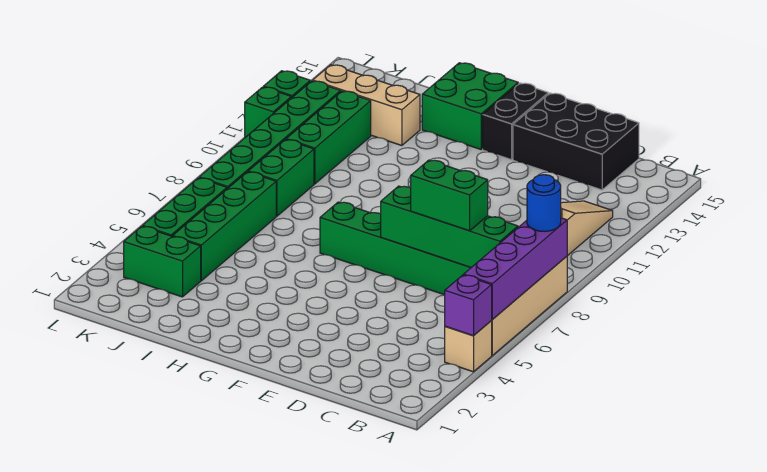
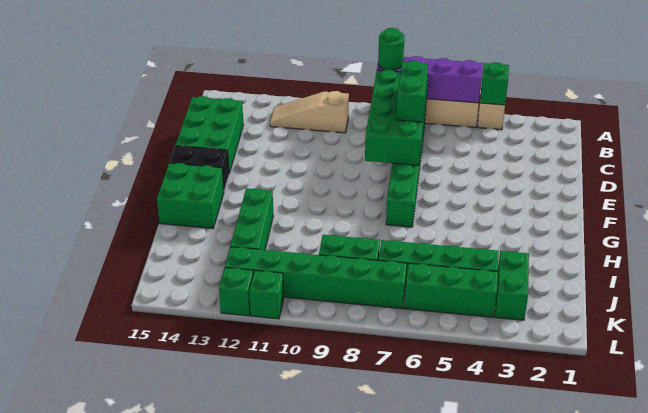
purple brick A4 level 2 -> green brick A4 level 2
blue round brick A8 level 3 -> green round brick A8 level 3
green brick B7:E7 level 2 -> green brick B7:E8 level 2
black brick C14:E15 level 1 -> green brick C14:E15 level 1
tan brick I13:K13 level 1 -> none
green brick J10:J12 level 1 -> green brick H12:J12 level 1

